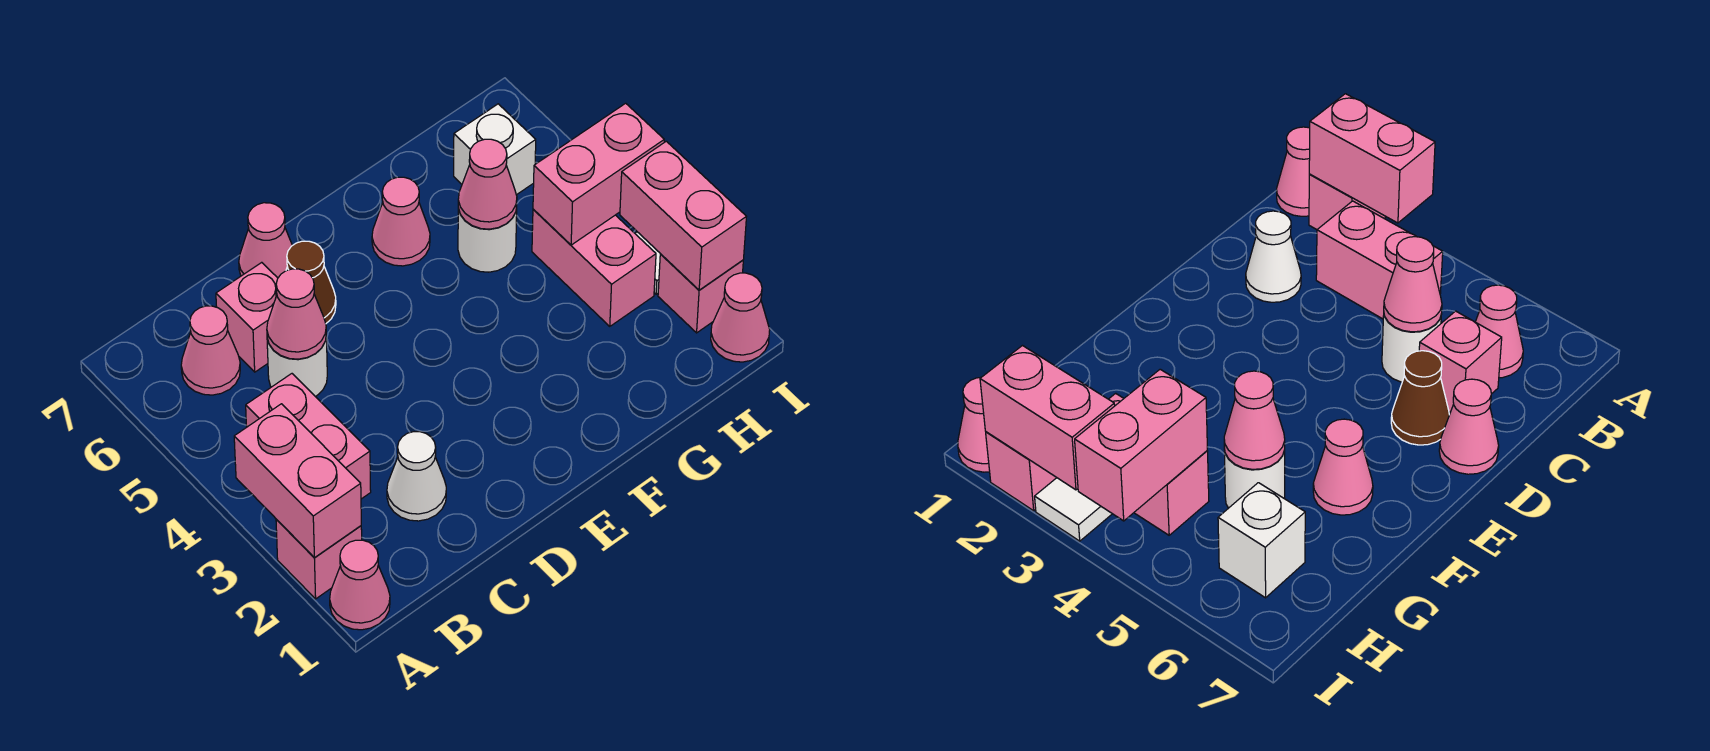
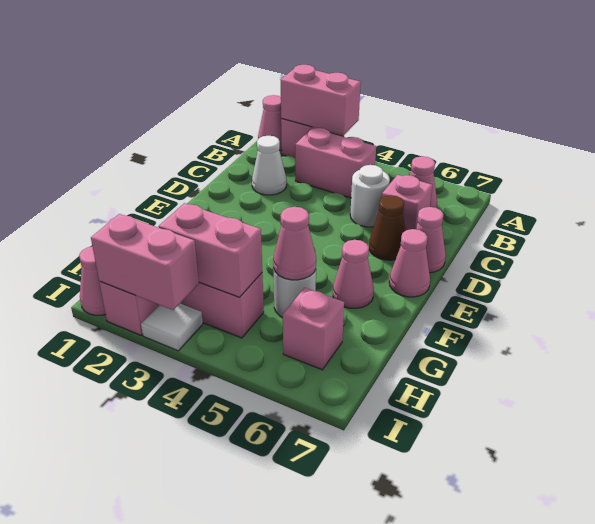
pink cone C5 level 2 -> pink cone E7 level 1
pink brick H4:I4 level 2 -> pink brick H3:H4 level 2
white brick H6 level 1 -> pink brick H6 level 1

